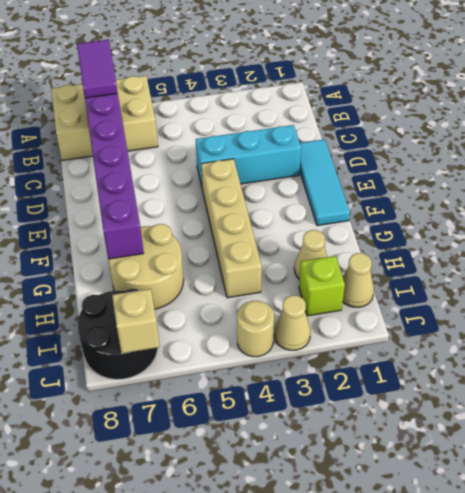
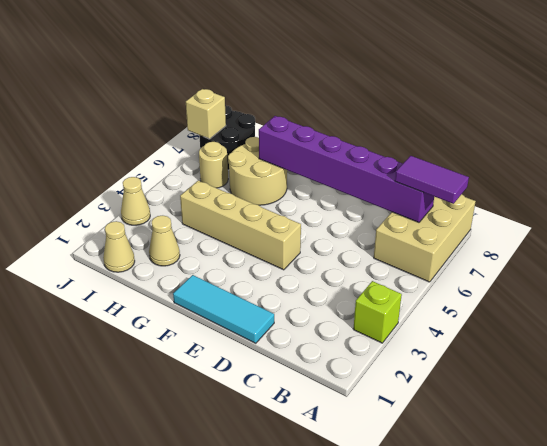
cyan brick D2:D4 level 1 -> none
lime brick I2 level 1 -> lime brick A3 level 1
tan round brick J4 level 1 -> tan round brick I6 level 1

